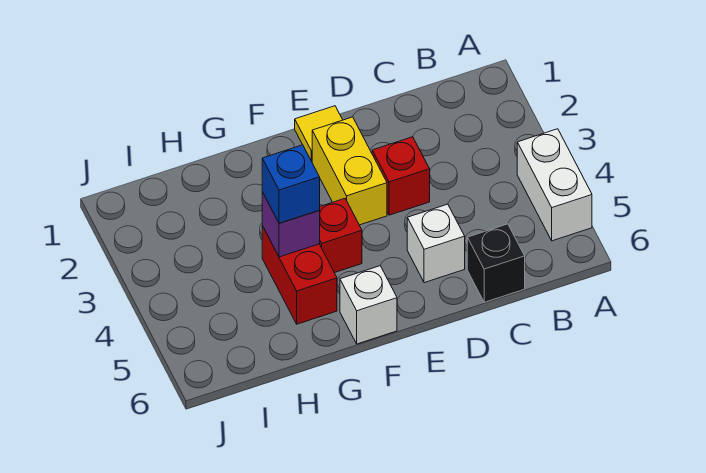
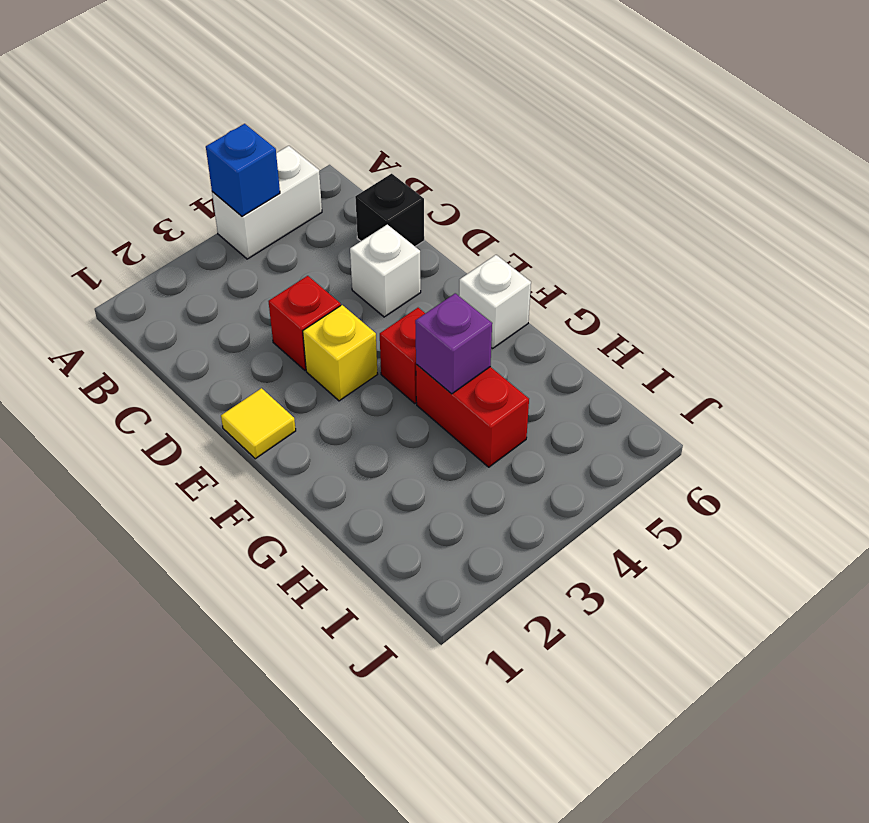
yellow brick E2:E3 level 1 -> yellow brick E3 level 1
red brick G4:G5 level 1 -> red brick G4:H4 level 1
blue brick G4 level 3 -> blue brick A4 level 2

